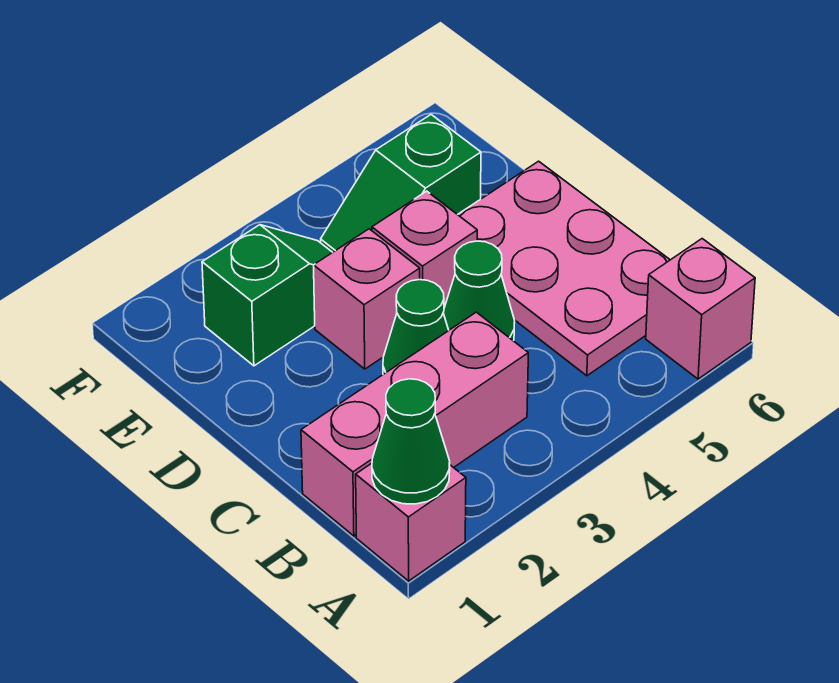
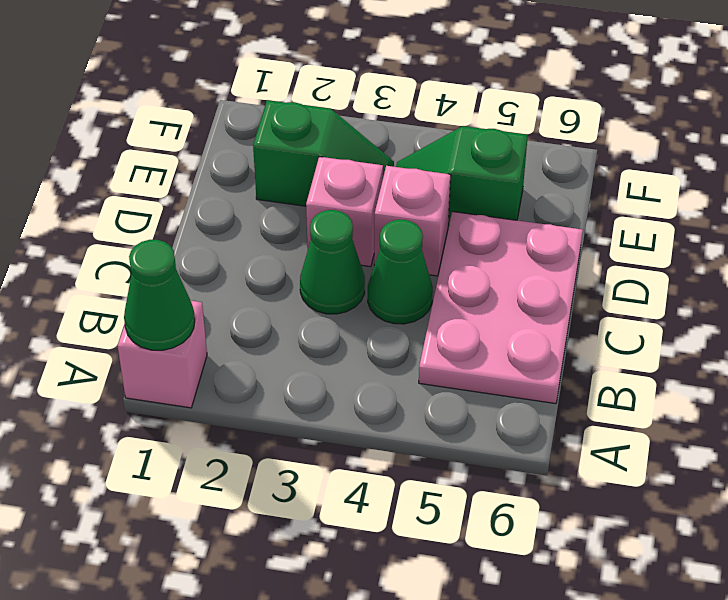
pink brick A6 level 1 -> none
pink brick B1:B3 level 1 -> none

